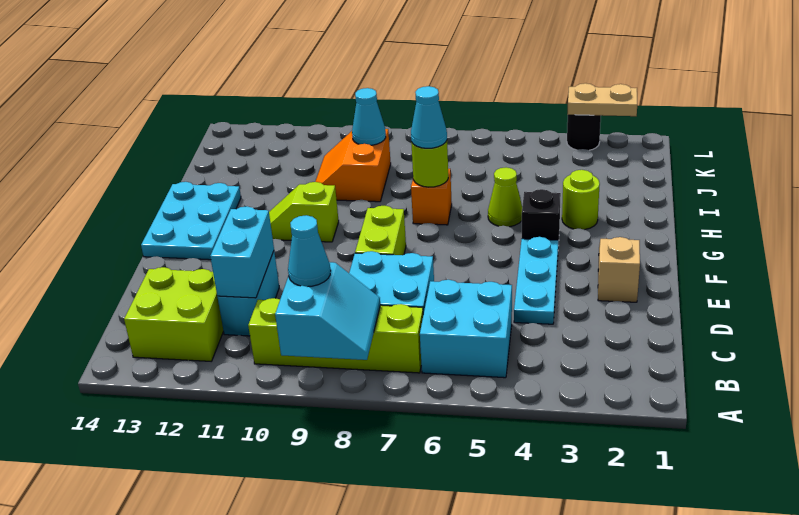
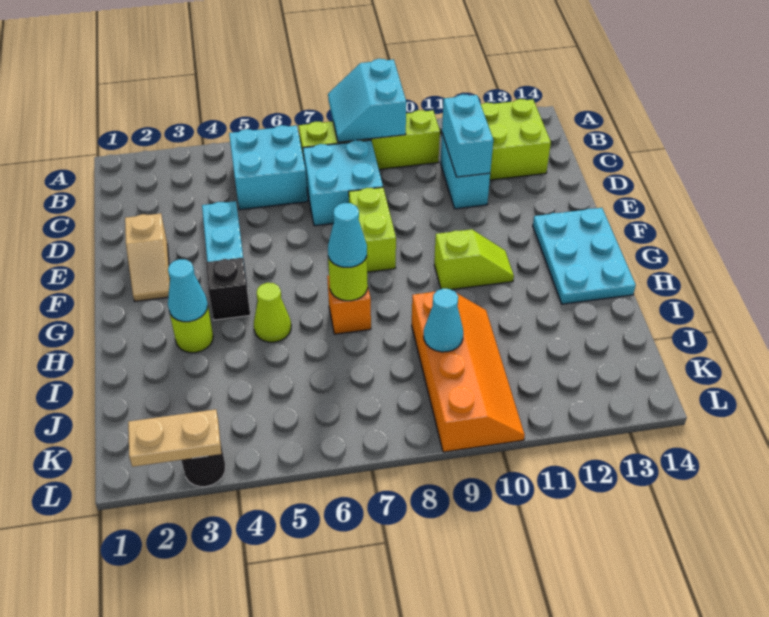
cyan cone B9 level 3 -> cyan cone H3 level 2
orange slope I9:J10 level 1 top 9 -> orange slope I9:L10 level 1 top 9

